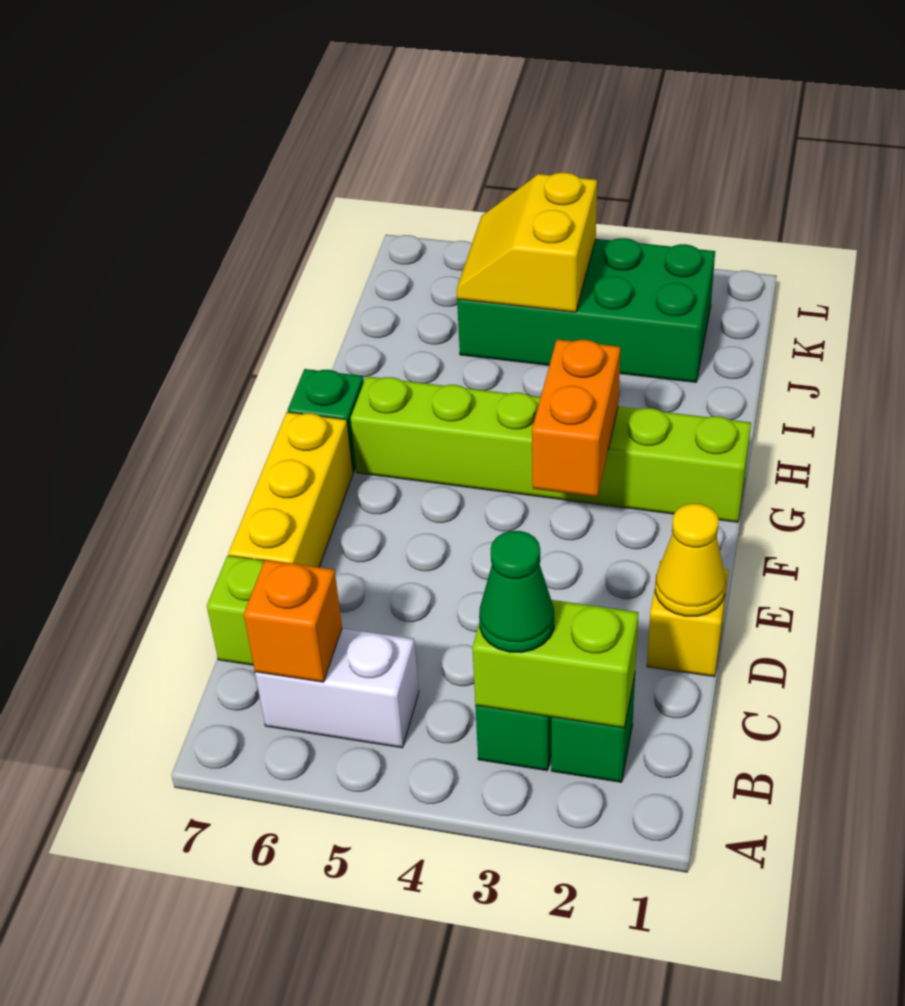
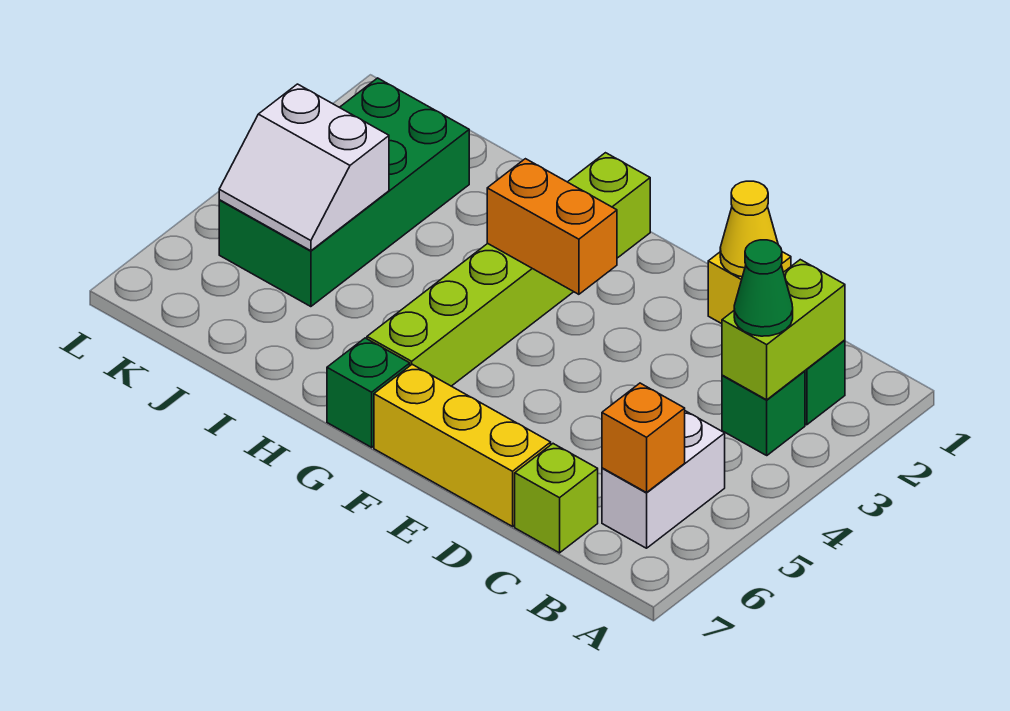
yellow slope J4:K5 level 2 top 4 -> white slope J4:K5 level 2 top 4

